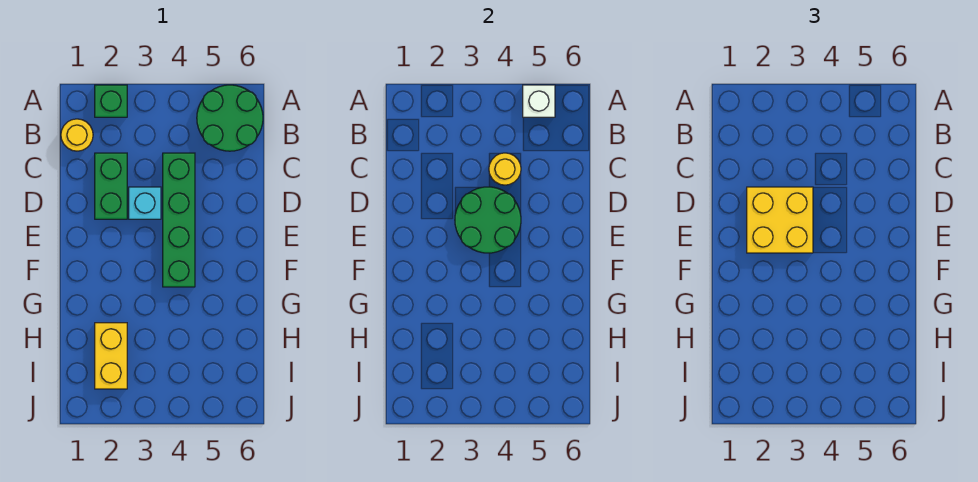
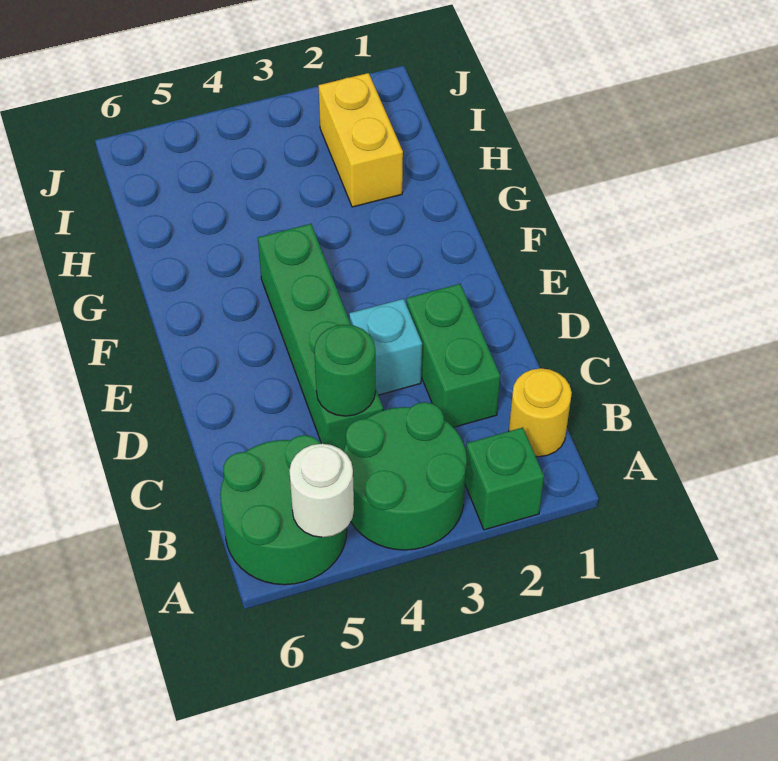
white brick A5 level 2 -> white round brick A5 level 2
yellow round brick C4 level 2 -> green round brick C4 level 2
yellow brick D2:E3 level 3 -> none
green round brick D3:E4 level 2 -> green round brick A3:B4 level 1

